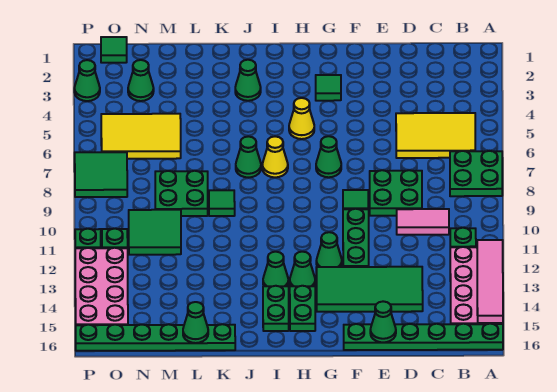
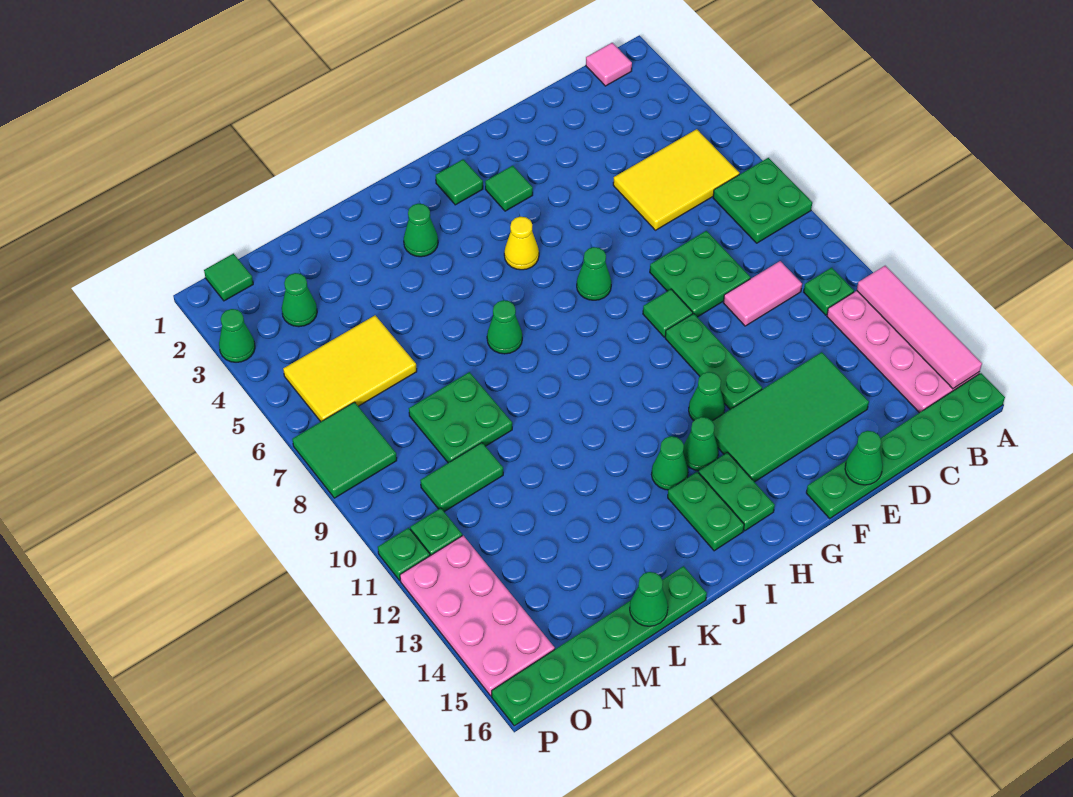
none -> pink tile B1 level 1
yellow cone I7 level 1 -> none
green tile K9 level 1 -> green tile H2 level 1
green tile M10:N11 level 1 -> green tile M10:N10 level 1

